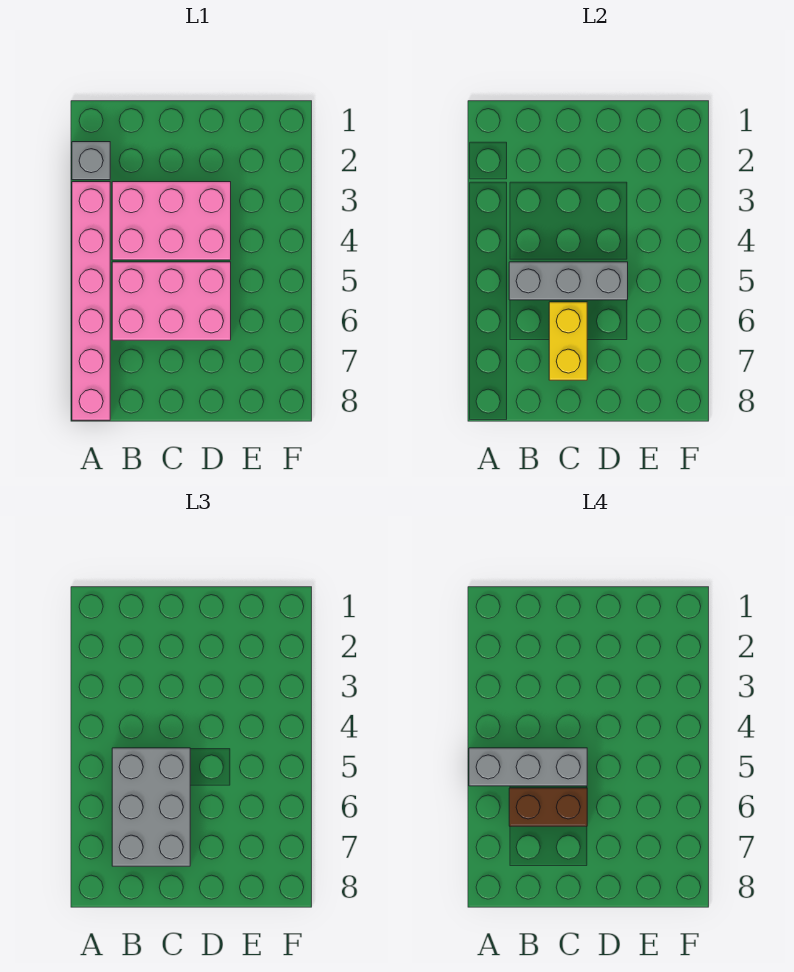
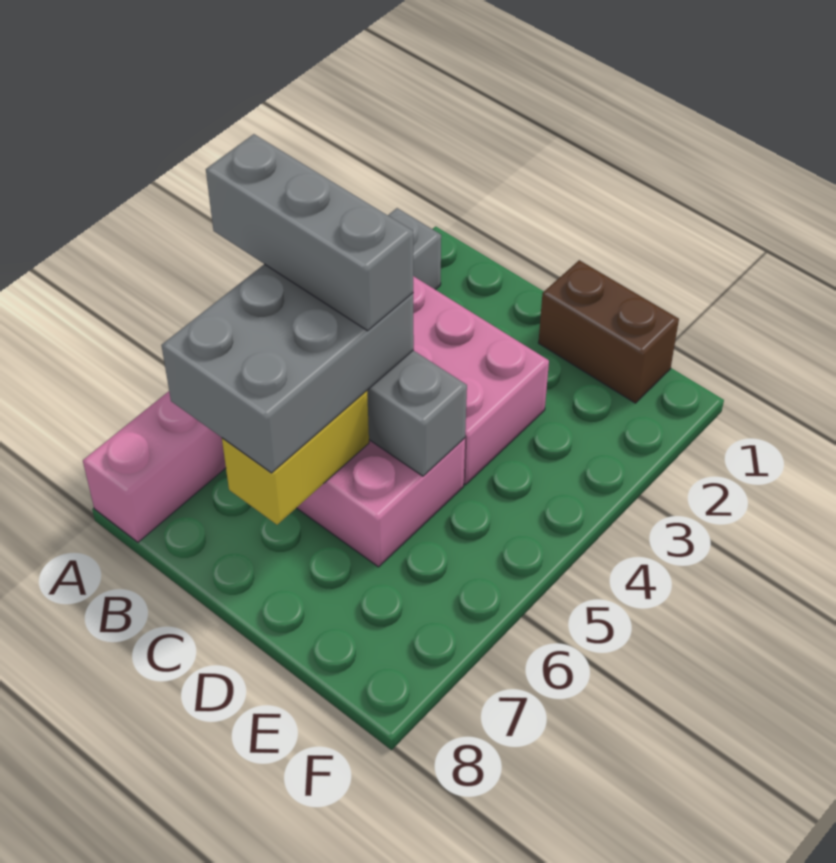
brown brick B6:C6 level 4 -> brown brick D1:E1 level 1

